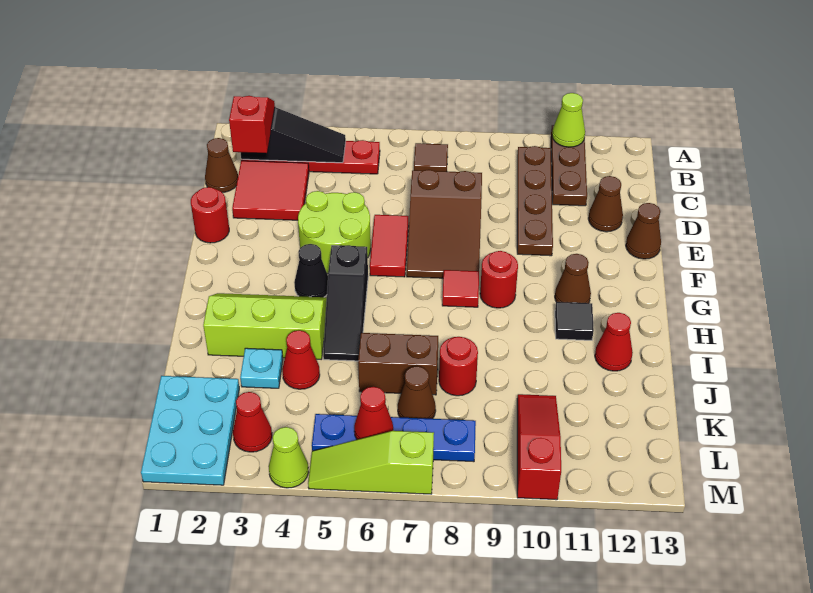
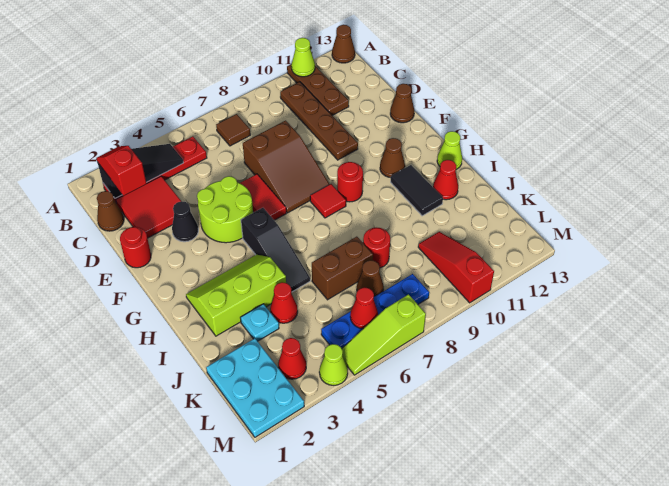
brown cone D12 level 1 -> brown cone A13 level 1
black cone G4 level 1 -> black cone E3 level 1
black tile H11 level 1 -> black tile H11:I11 level 1
none -> lime cone H13 level 1

